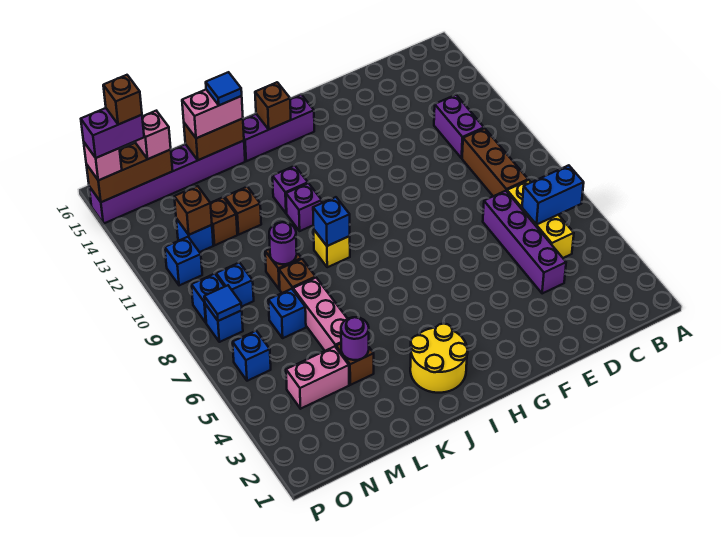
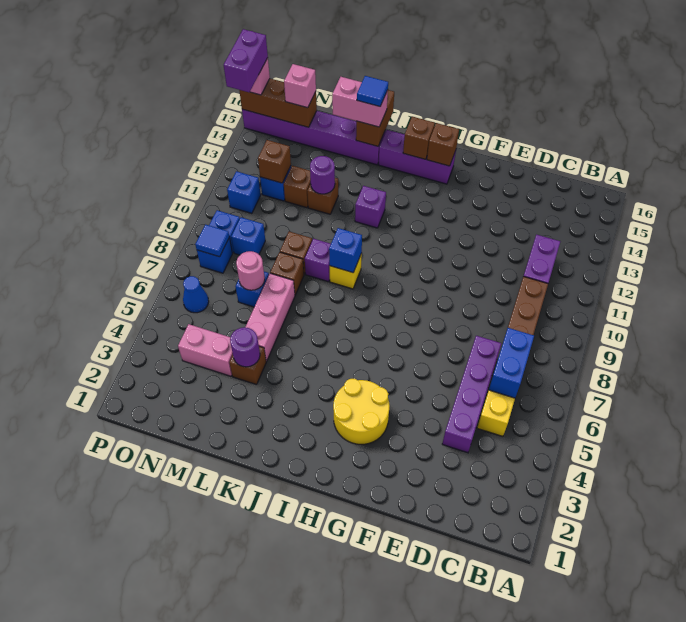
blue brick B6:C6 level 2 -> blue brick C6:C7 level 2
yellow round brick I2:J3 level 1 -> yellow round brick G3:H4 level 1
purple brick J11 level 1 -> purple brick K9 level 1
brown brick K15:L15 level 2 -> brown brick K15:K16 level 2
purple round brick L9 level 2 -> purple round brick L12 level 2
none -> pink round brick M7 level 2
blue brick O6 level 1 -> blue cone O6 level 1
purple brick O15:P15 level 4 -> purple brick P14:P15 level 4
brown brick O15 level 5 -> brown brick H15 level 2

